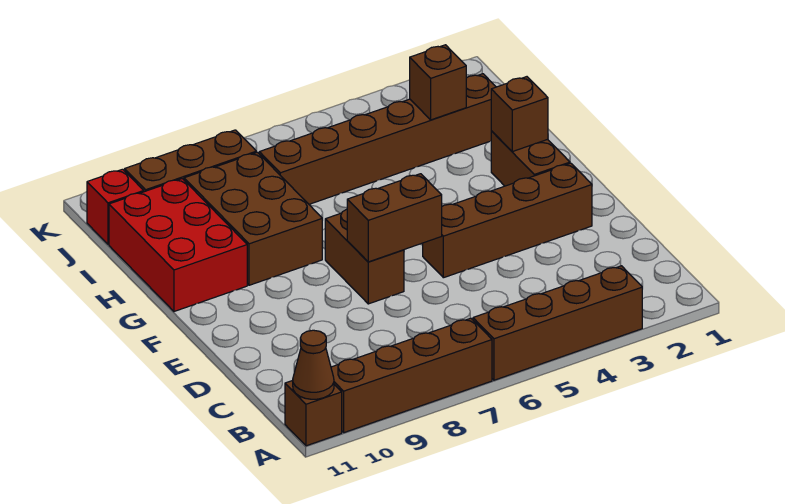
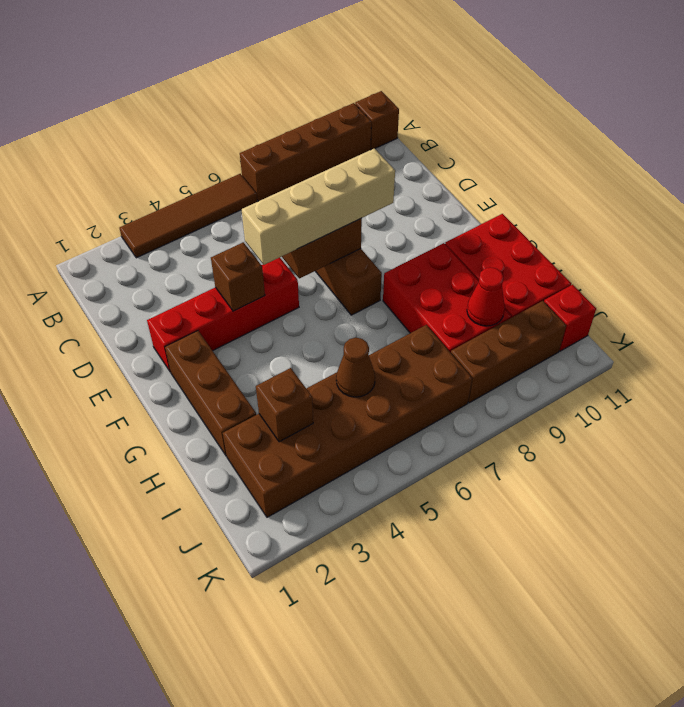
brown brick A3:A6 level 1 -> brown tile A3:A6 level 1
brown cone A11 level 2 -> brown cone I5 level 2
brown brick E2:E5 level 1 -> red brick E2:E5 level 1
none -> tan brick E5:E8 level 3
brown brick F2:G2 level 1 -> brown brick F2:H2 level 1
brown brick G2 level 2 -> brown brick E4 level 2
brown brick G8:I9 level 1 -> red brick G8:I9 level 1
brown brick I2:I7 level 1 -> brown brick I2:J7 level 1
none -> red cone I9 level 2

